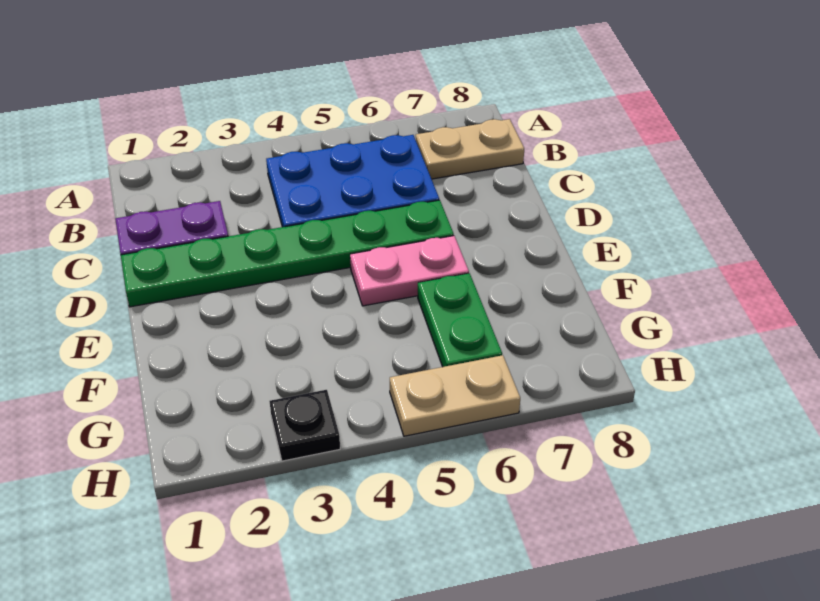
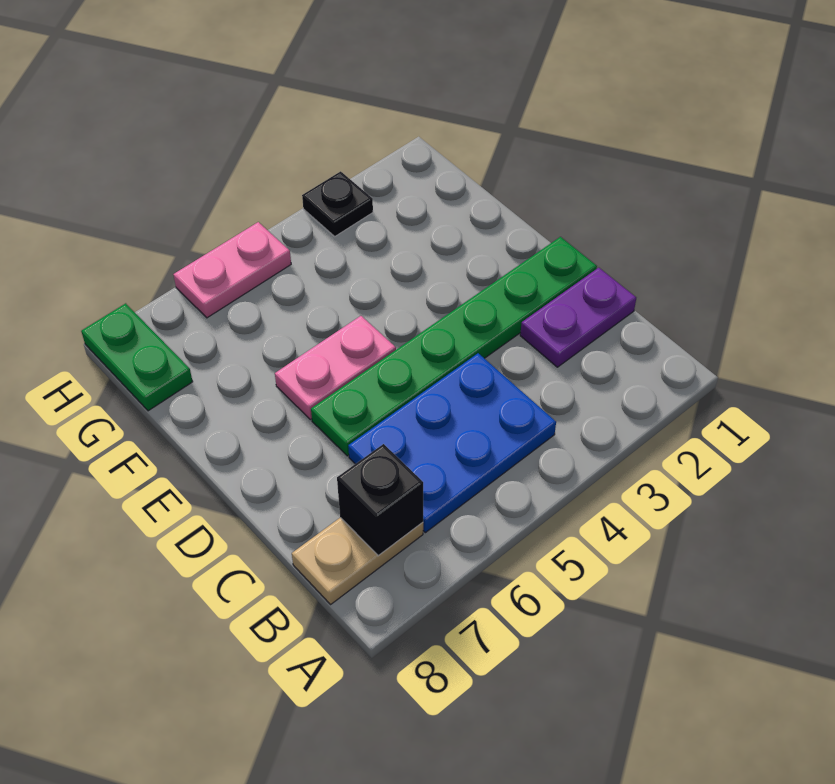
none -> black brick B7 level 2
green plate F6:G6 level 1 -> green plate G8:H8 level 1
tan plate H5:H6 level 1 -> pink plate H5:H6 level 1

